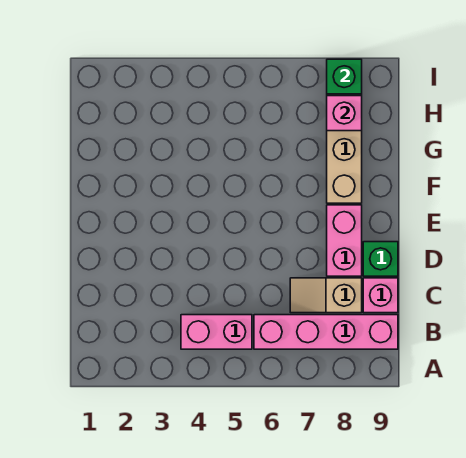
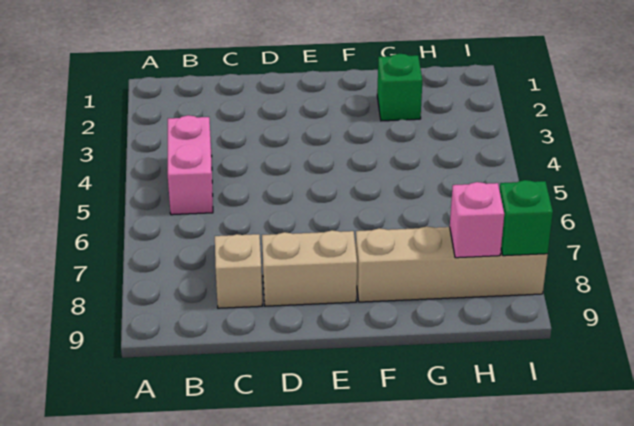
pink brick B6:B9 level 1 -> none
pink brick C9 level 1 -> none
pink brick D8:E8 level 1 -> tan brick D8:E8 level 1
green brick D9 level 1 -> green brick G2 level 1

